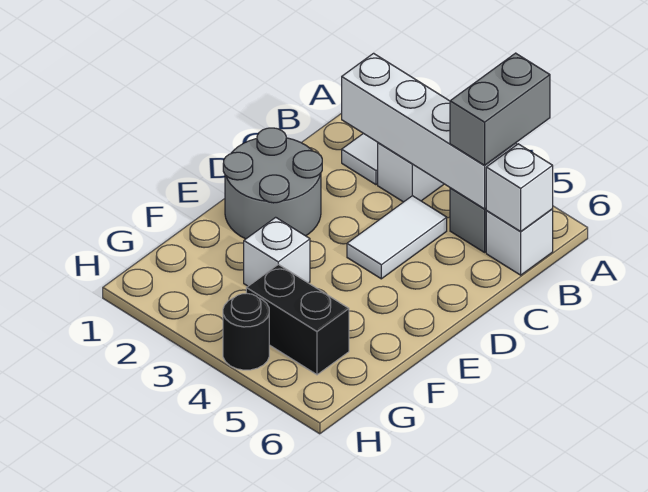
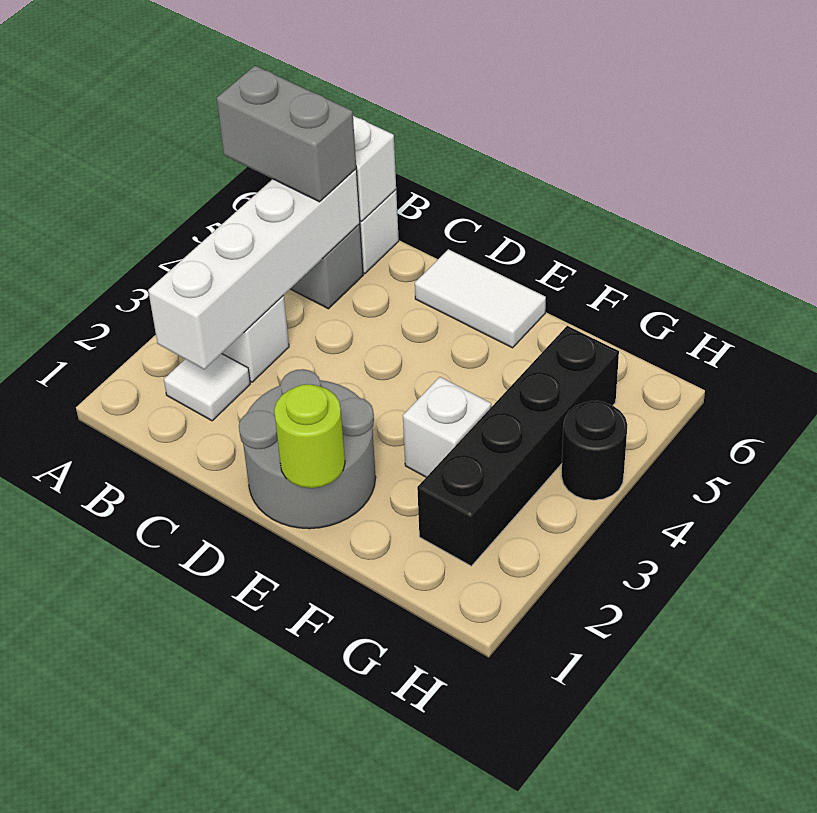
white tile C4:D4 level 1 -> white tile D6:E6 level 1
none -> lime round brick E1 level 2
black brick G4:G5 level 1 -> black brick G2:G5 level 1

